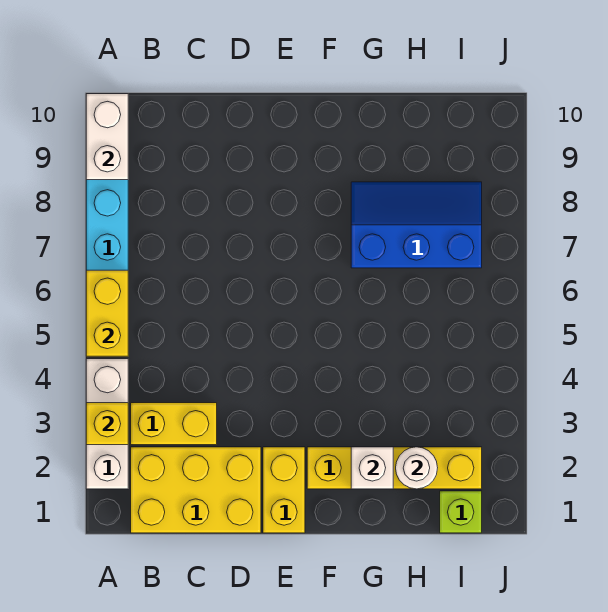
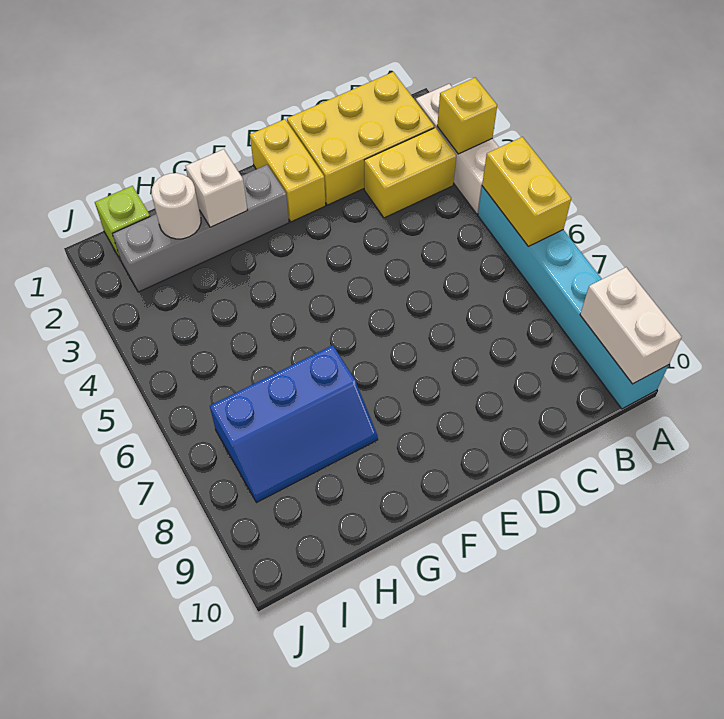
yellow brick F2:I2 level 1 -> grey brick F2:I2 level 1

